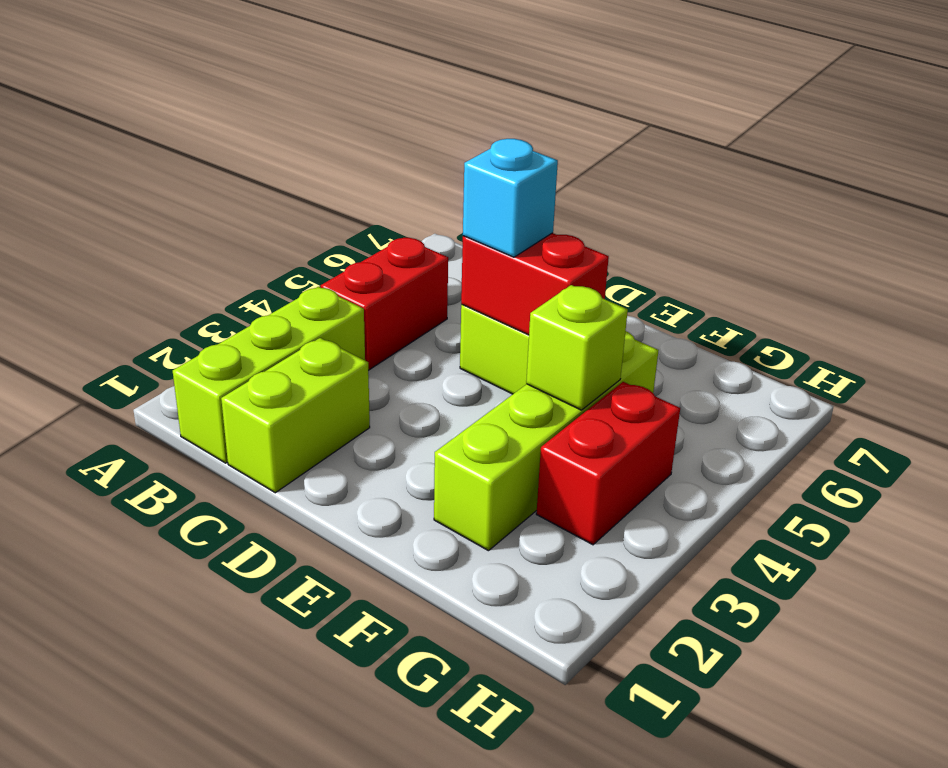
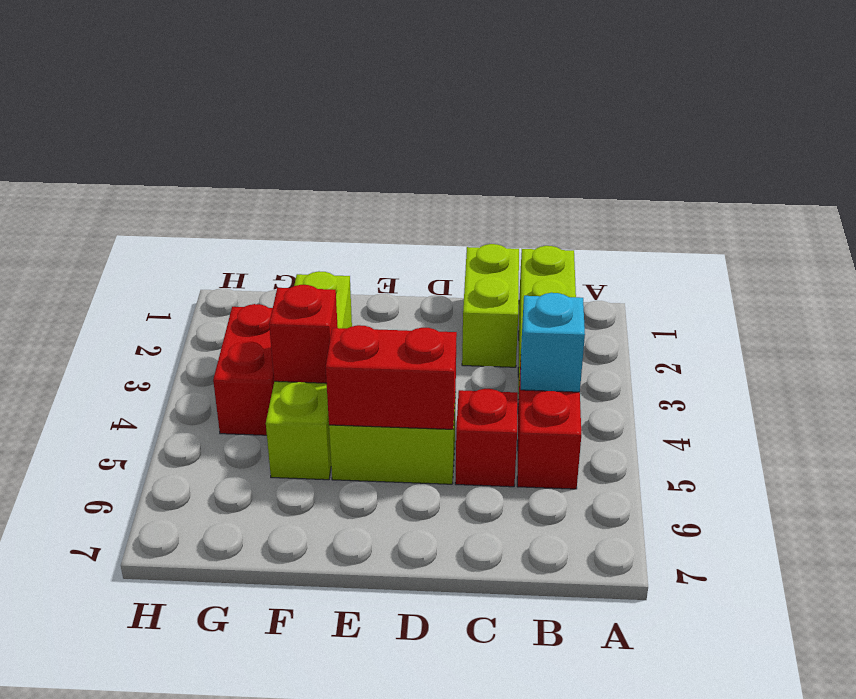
none -> red brick C5 level 1
cyan brick D5 level 3 -> cyan brick B4 level 2
lime brick F4 level 2 -> red brick F4 level 2

